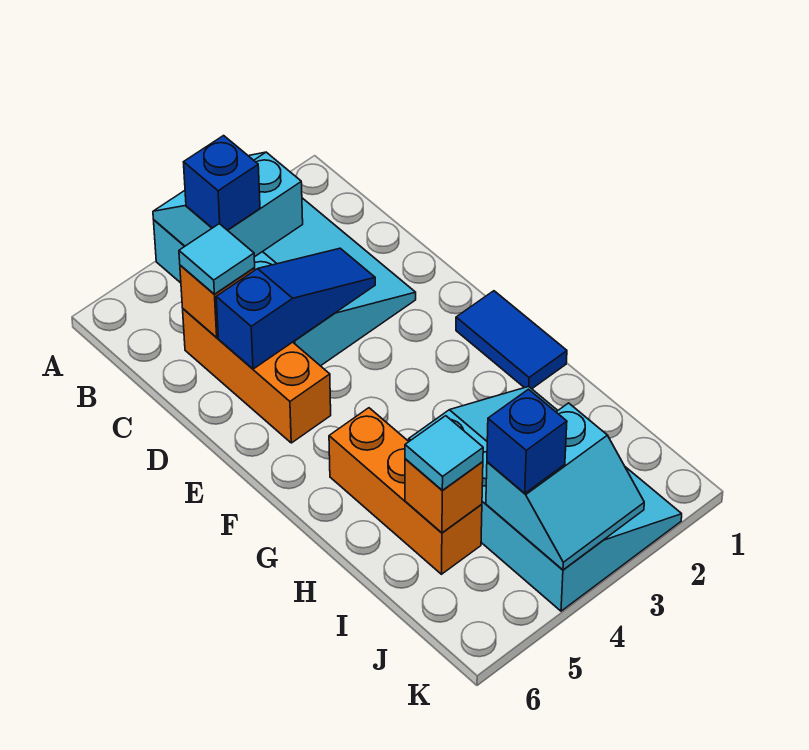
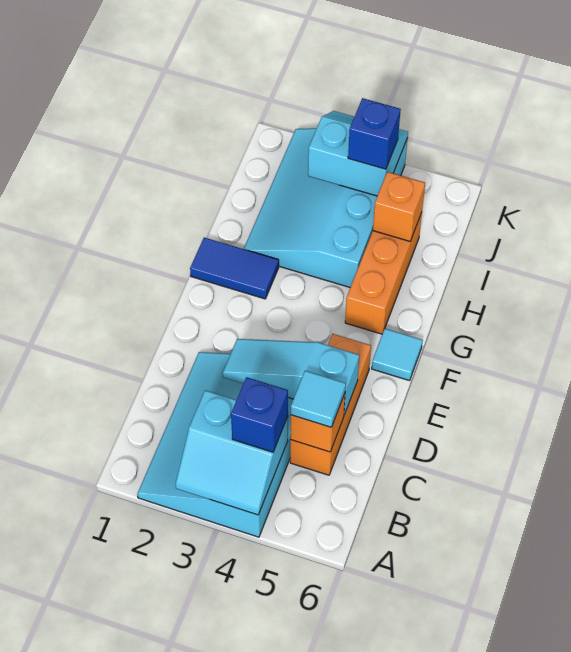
blue slope D3:D5 level 2 top 5 -> cyan slope D3:D5 level 2 top 5
blue tile F1:G1 level 1 -> blue tile G1:G2 level 1
cyan tile I5 level 3 -> cyan tile F6 level 1

